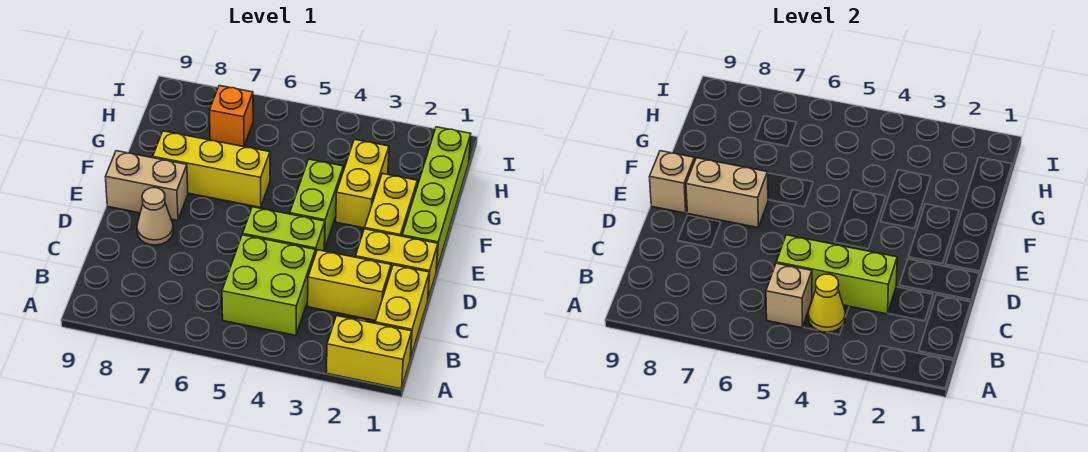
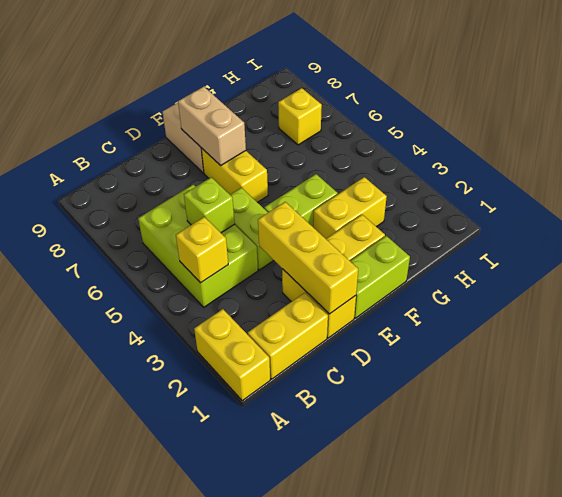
lime brick B4:C5 level 1 -> lime brick B4:C6 level 1
yellow cone B4 level 2 -> yellow brick B4 level 2
tan brick B5 level 2 -> none
yellow brick C2:C3 level 1 -> yellow brick E6:E7 level 1
lime brick C3:C5 level 2 -> lime brick C5 level 2
tan cone D8 level 1 -> none
lime brick E1:H1 level 1 -> lime brick E1:F1 level 1
tan brick E9 level 2 -> none
yellow brick F6:F8 level 1 -> yellow brick D1:D3 level 2
orange brick H7 level 1 -> yellow brick H7 level 1

